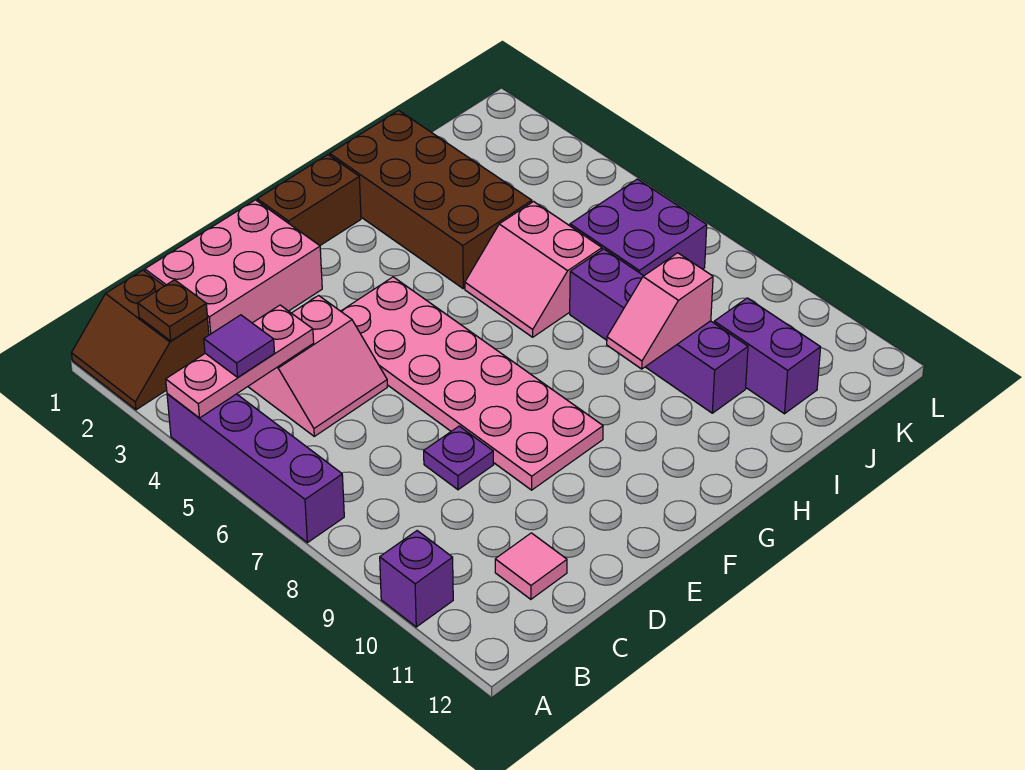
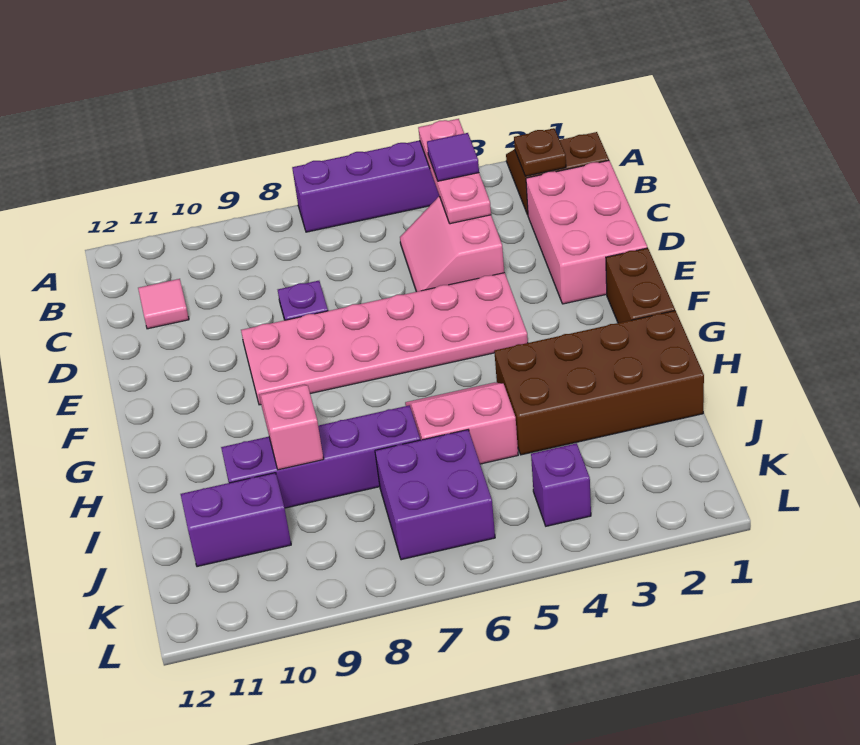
purple brick A10 level 1 -> purple brick K4 level 1

